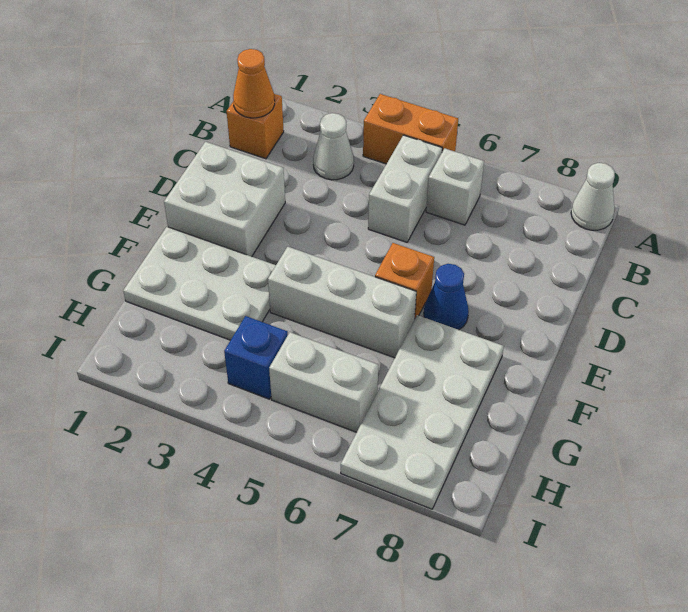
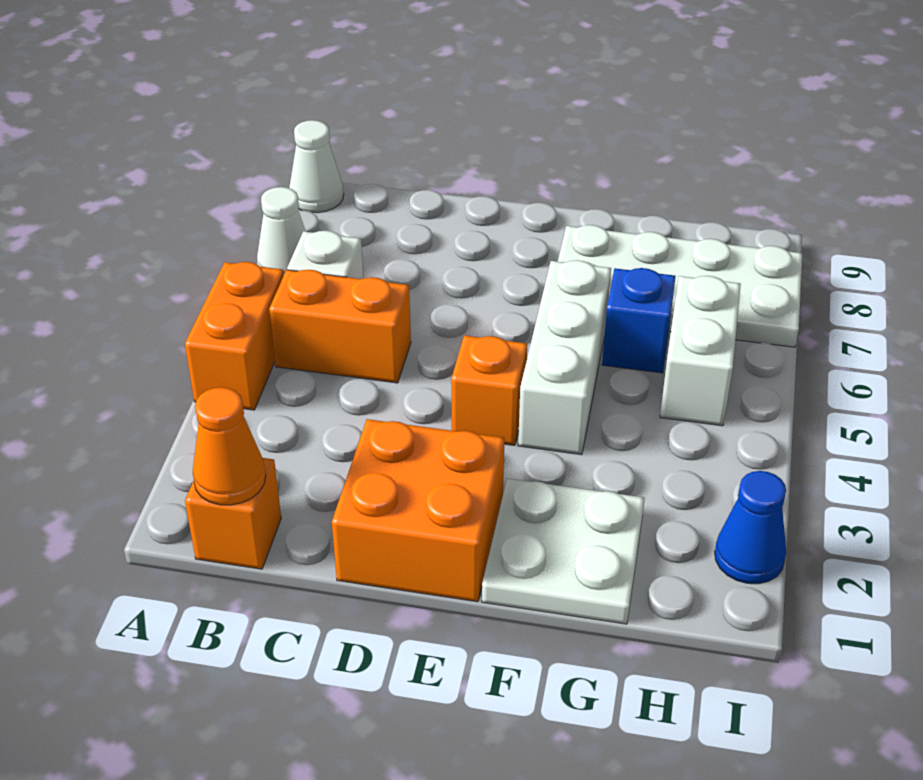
white cone B3 level 1 -> white cone A7 level 1
white brick B5:C5 level 1 -> orange brick B5:C5 level 1
white brick D1:E2 level 1 -> orange brick D1:E2 level 1
orange brick E6 level 1 -> orange brick E4 level 1
blue cone E7 level 1 -> blue cone I2 level 1
white plate F1:G3 level 1 -> white plate F1:G2 level 1
blue brick H4 level 1 -> blue brick G6 level 1

